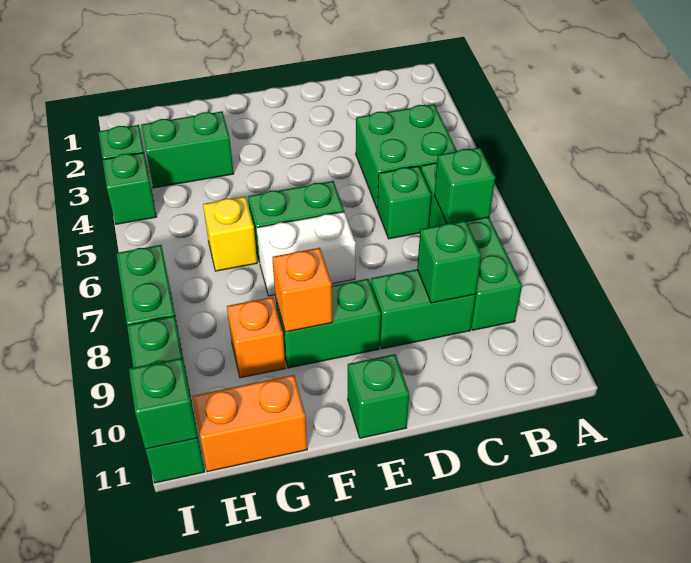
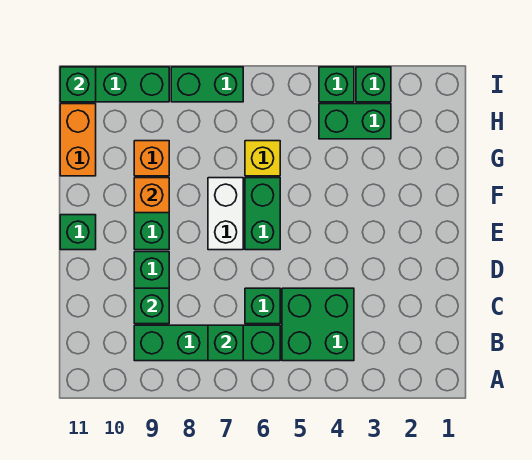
green brick G3:H3 level 1 -> green brick H3:H4 level 1

